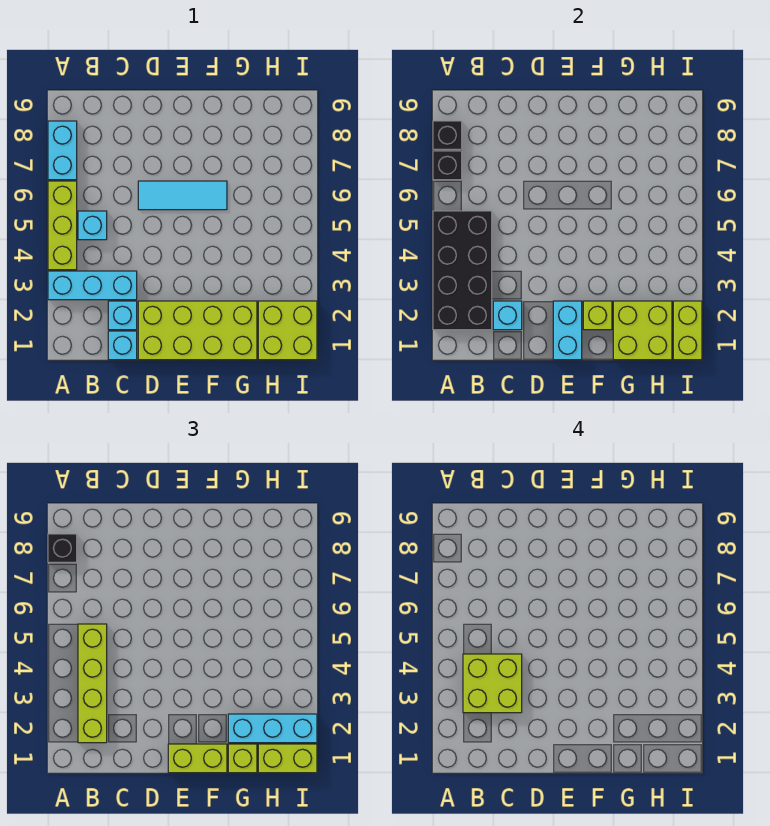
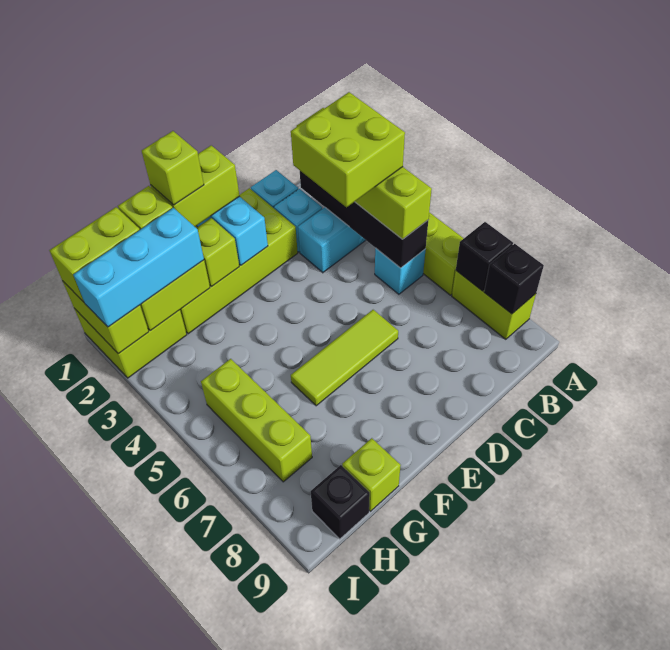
black brick A2:B5 level 2 -> black brick B2:B5 level 2
cyan brick A7:A8 level 1 -> lime brick A7:A8 level 1
black brick A8 level 3 -> black brick H9 level 1
cyan brick C2 level 2 -> none
cyan tile D6:F6 level 1 -> lime tile D6:F6 level 1
none -> lime brick F1 level 4
none -> lime brick G9 level 1
none -> lime brick H5:H7 level 1

